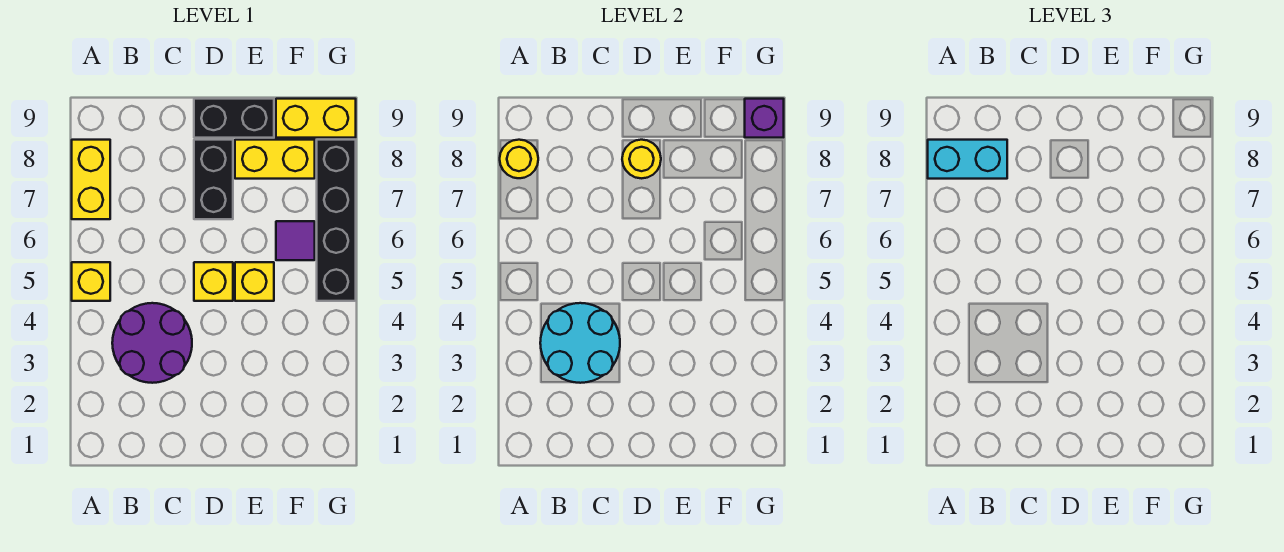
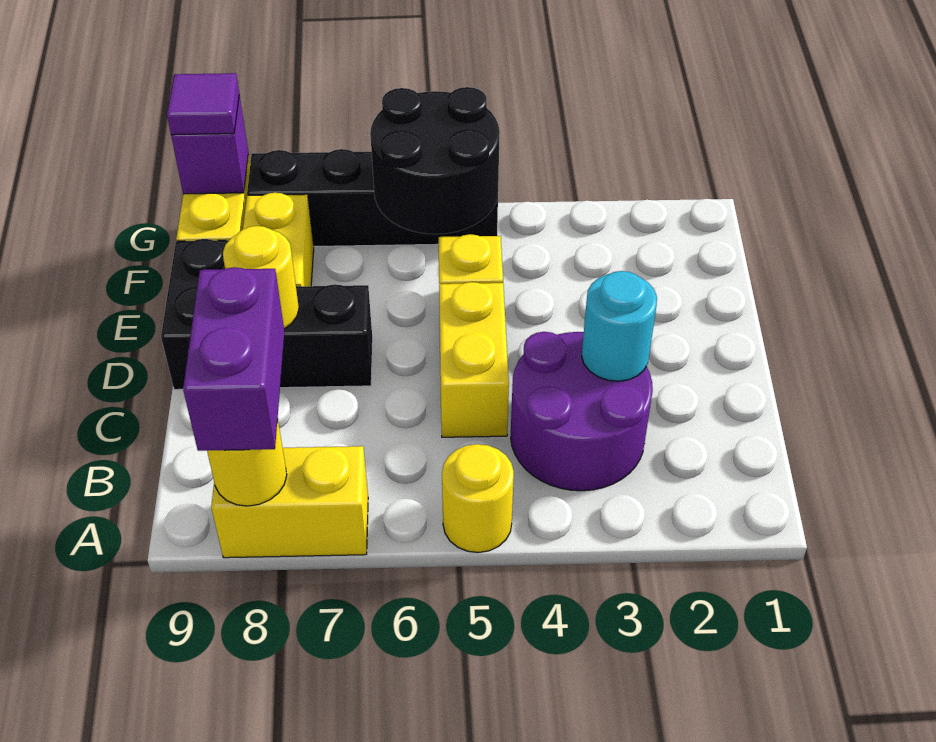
yellow brick A5 level 1 -> yellow round brick A5 level 1
cyan brick A8:B8 level 3 -> purple brick A8:B8 level 3
cyan round brick B3:C4 level 2 -> cyan round brick C3 level 2
yellow brick D5 level 1 -> yellow brick C5:D5 level 1
none -> black round brick F5:G6 level 2
purple tile F6 level 1 -> purple tile G9 level 3

